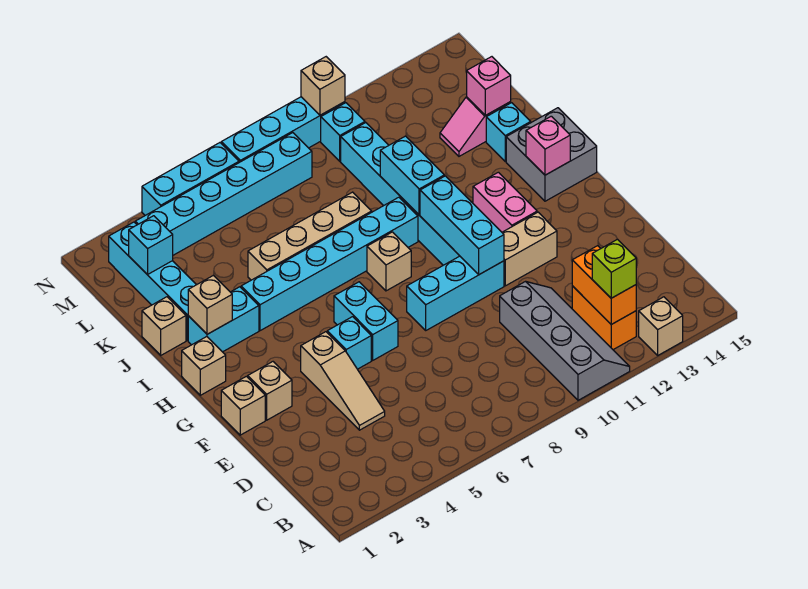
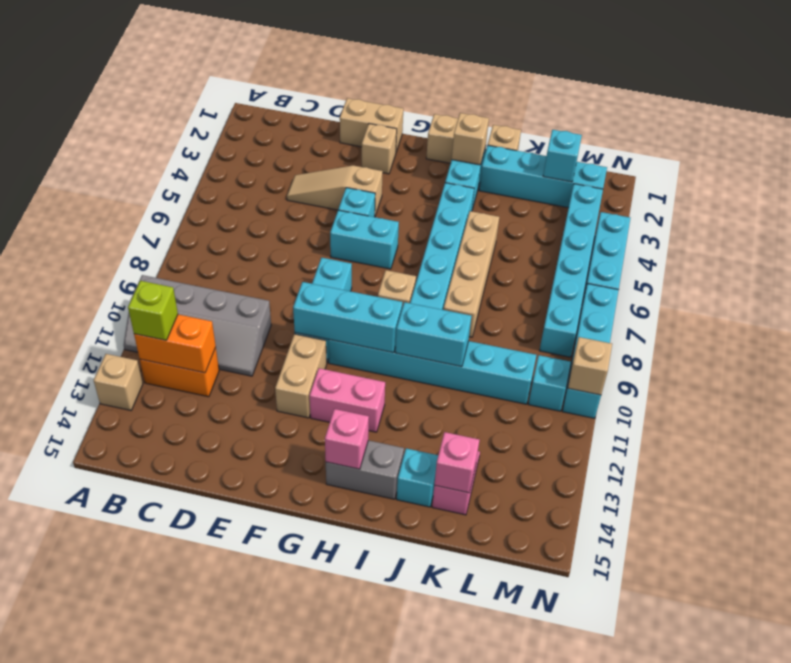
tan brick F1 level 1 -> tan brick E1:F1 level 1
grey brick H14:I15 level 1 -> grey brick H14:I14 level 1

